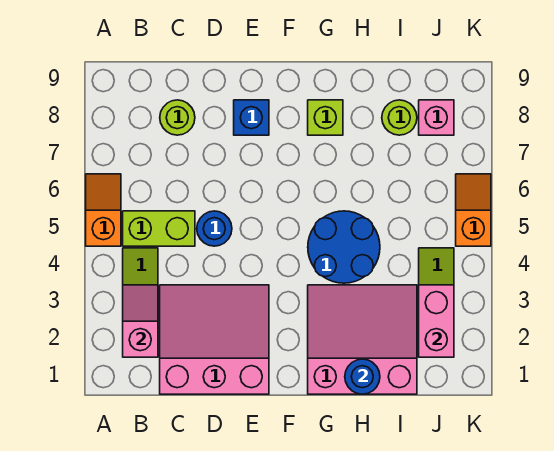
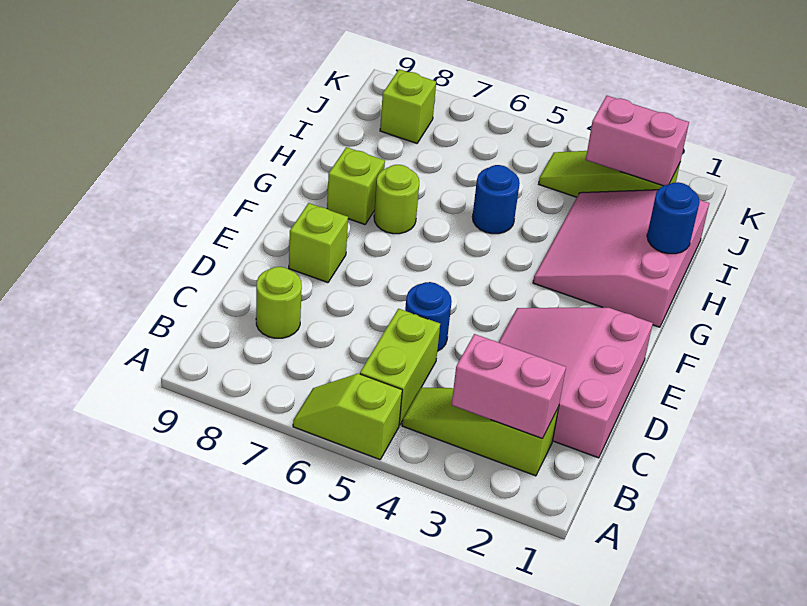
orange slope A5:A6 level 1 top 5 -> lime slope A5:A6 level 1 top 5
pink slope B2:B3 level 2 top 2 -> pink brick B2:B3 level 2
blue brick E8 level 1 -> lime brick E8 level 1
blue round brick G4:H5 level 1 -> blue round brick H5 level 1
lime round brick I8 level 1 -> lime round brick G7 level 1
pink brick J8 level 1 -> lime brick J8 level 1
orange slope K5:K6 level 1 top 5 -> none

